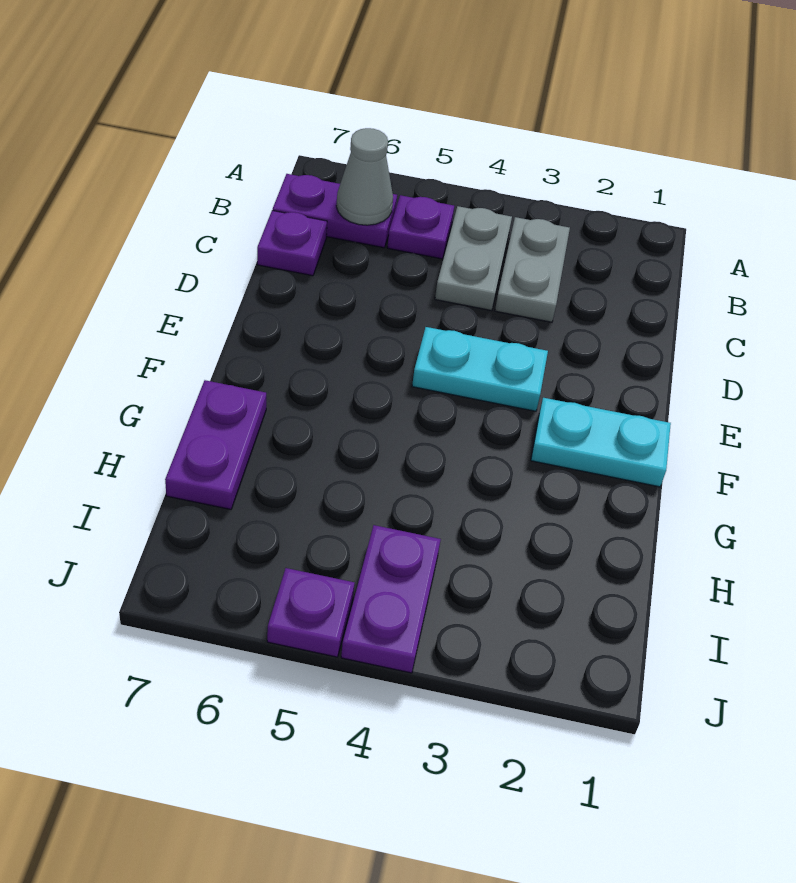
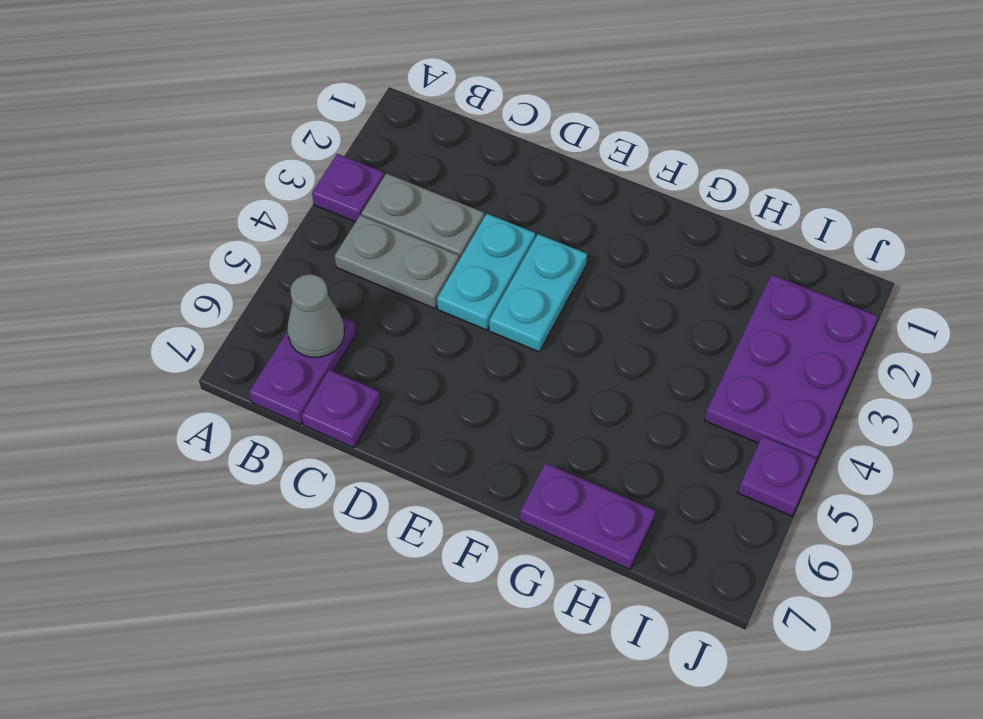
purple plate B5 level 1 -> purple plate A3 level 1
cyan plate F1:F2 level 1 -> cyan plate D3:D4 level 1
purple plate I4:J4 level 1 -> purple plate I2:J4 level 1

